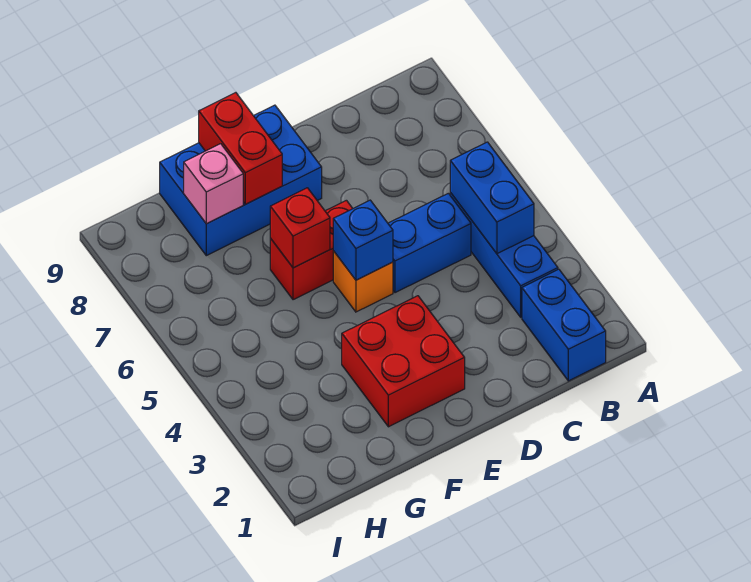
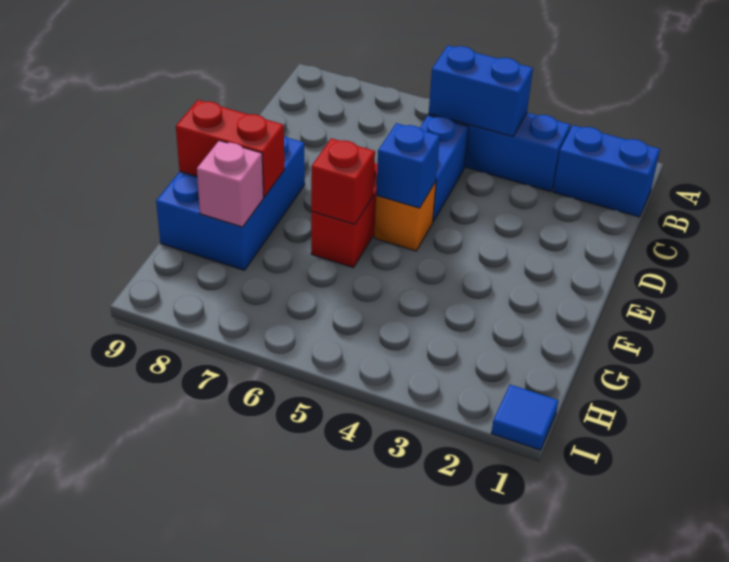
red brick E2:F3 level 1 -> none
none -> blue tile I1 level 1

